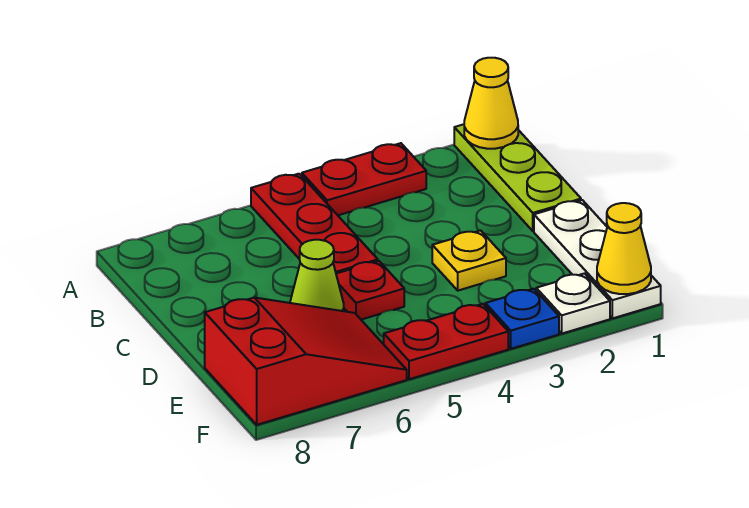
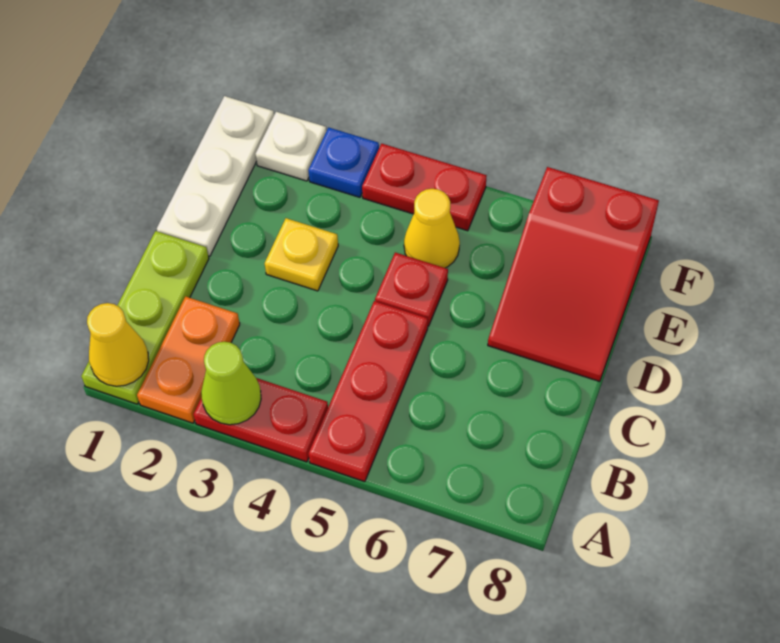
none -> orange plate A2:B2 level 1
lime cone D6 level 1 -> lime cone A3 level 2
red slope E6:F8 level 1 top 8 -> red slope D7:F8 level 1 top F
yellow cone F1 level 2 -> yellow cone E5 level 1

